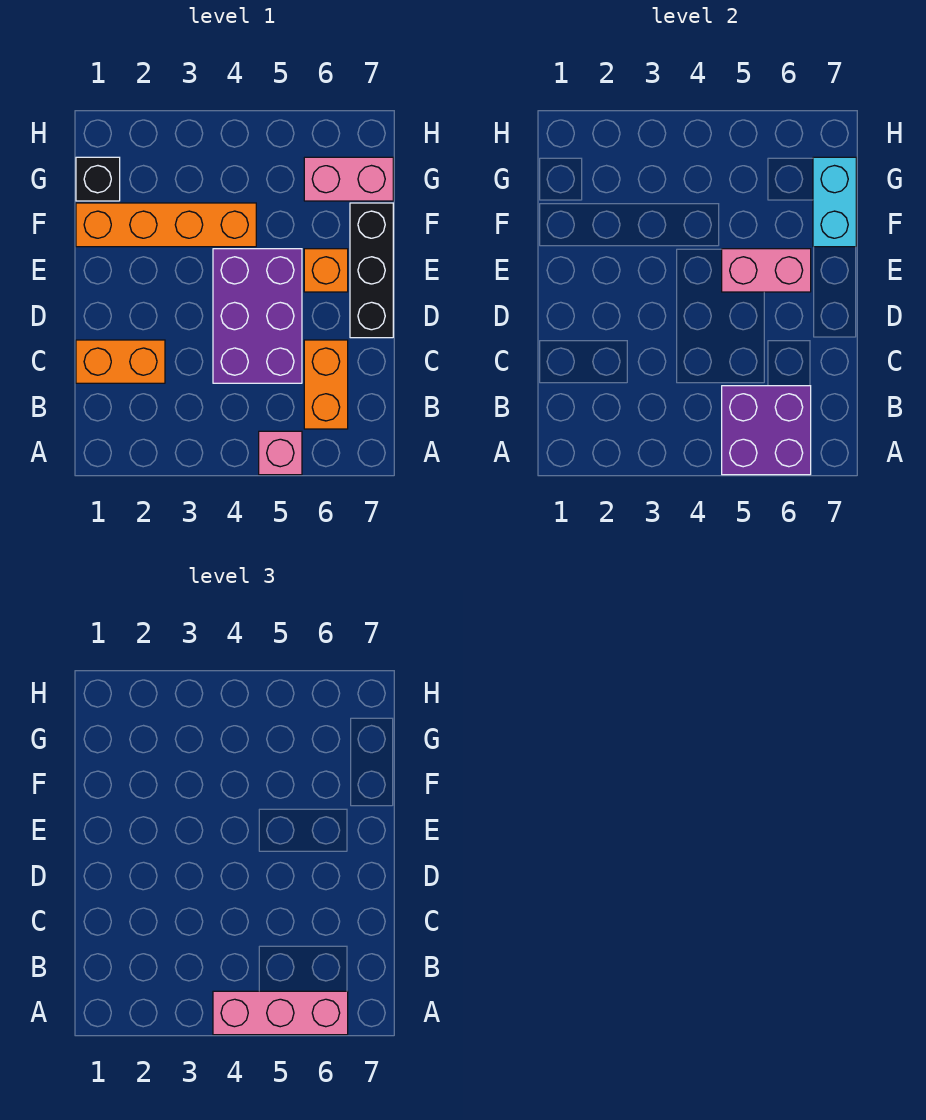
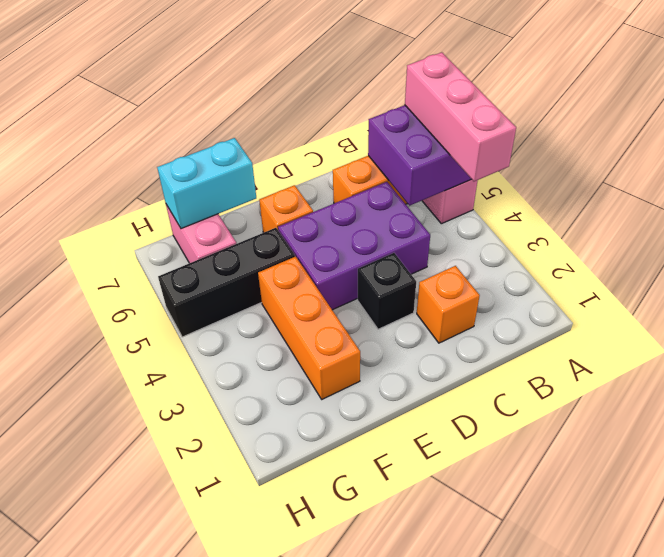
orange brick C1:C2 level 1 -> orange brick C2 level 1
black brick D7:F7 level 1 -> black brick F5:H5 level 1
pink brick E5:E6 level 2 -> none
orange brick F1:F4 level 1 -> orange brick F2:F4 level 1
black brick G1 level 1 -> black brick D3 level 1

